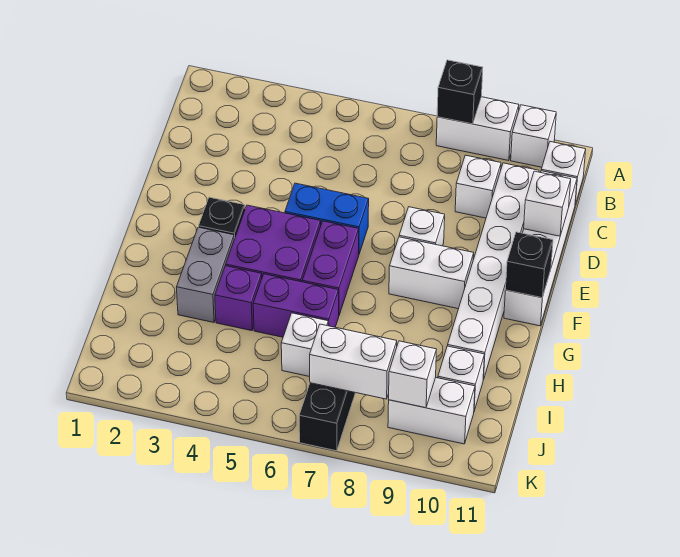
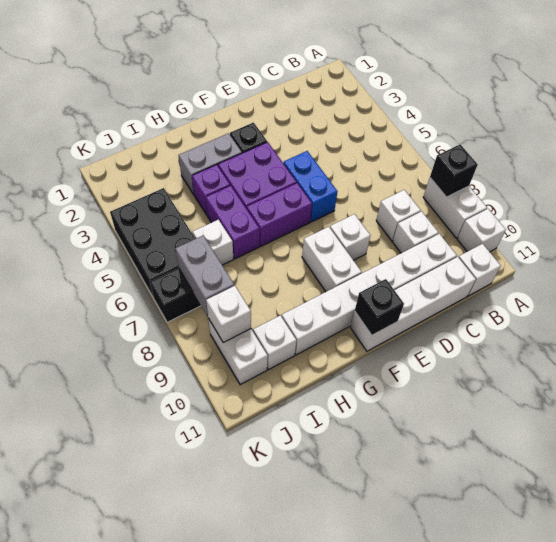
white brick D11 level 2 -> white brick C8 level 1
none -> black brick J4:K6 level 1
white brick J7:J8 level 2 -> grey brick J7:J8 level 2

